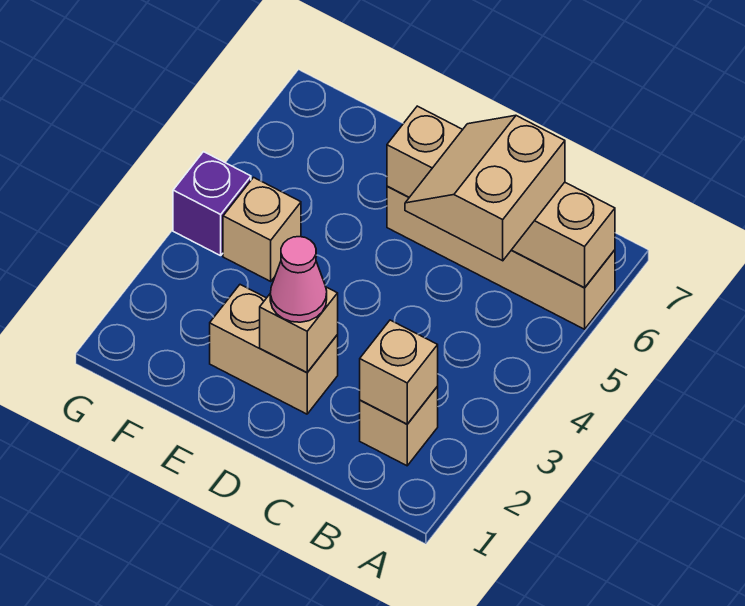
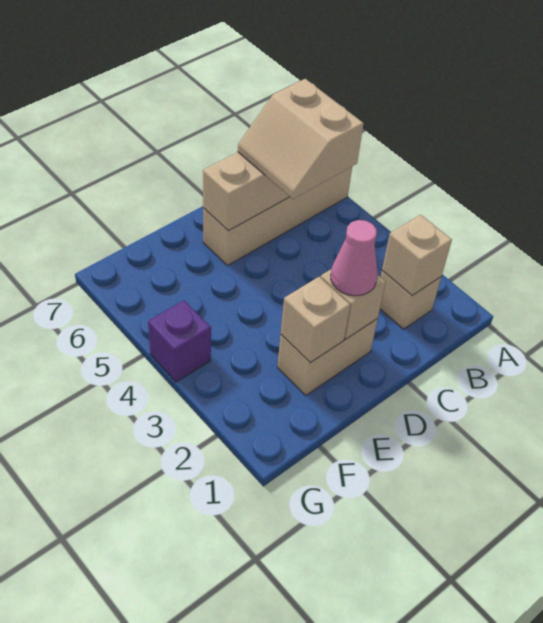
tan brick F4 level 1 -> tan brick E2 level 2

